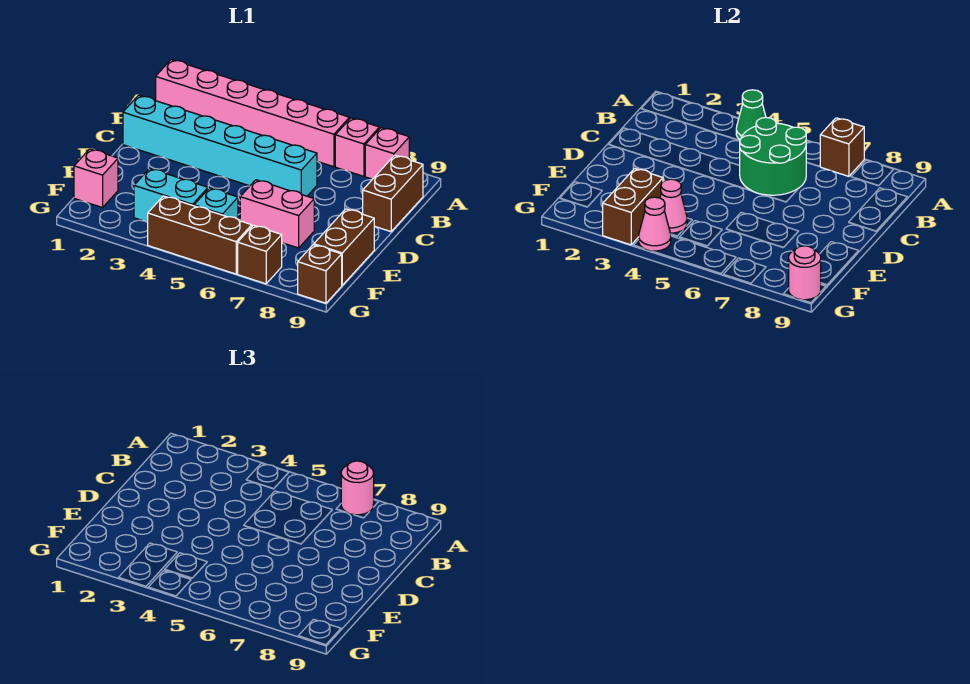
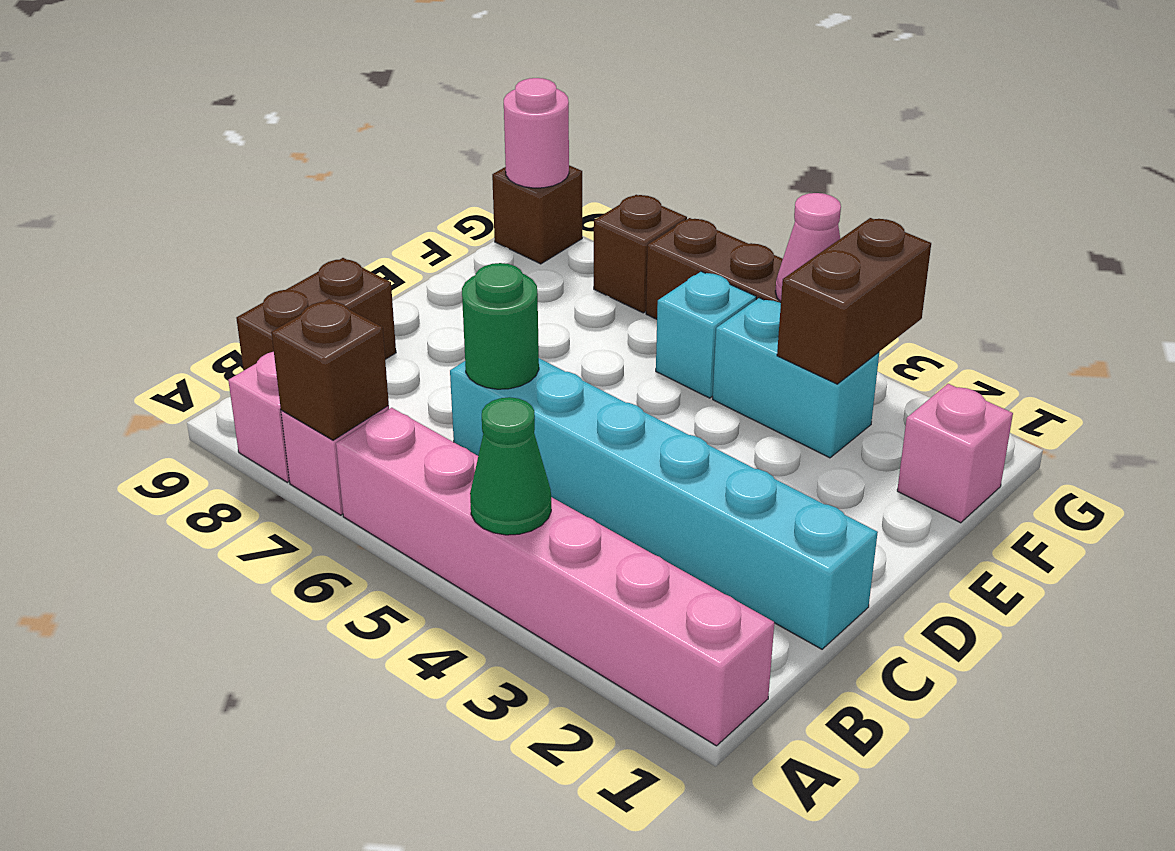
pink round brick A7 level 3 -> none
green round brick B5:C6 level 2 -> green round brick C6 level 2
pink brick E6:E7 level 1 -> none
brown brick E9:F9 level 1 -> none
pink cone F4 level 2 -> none

